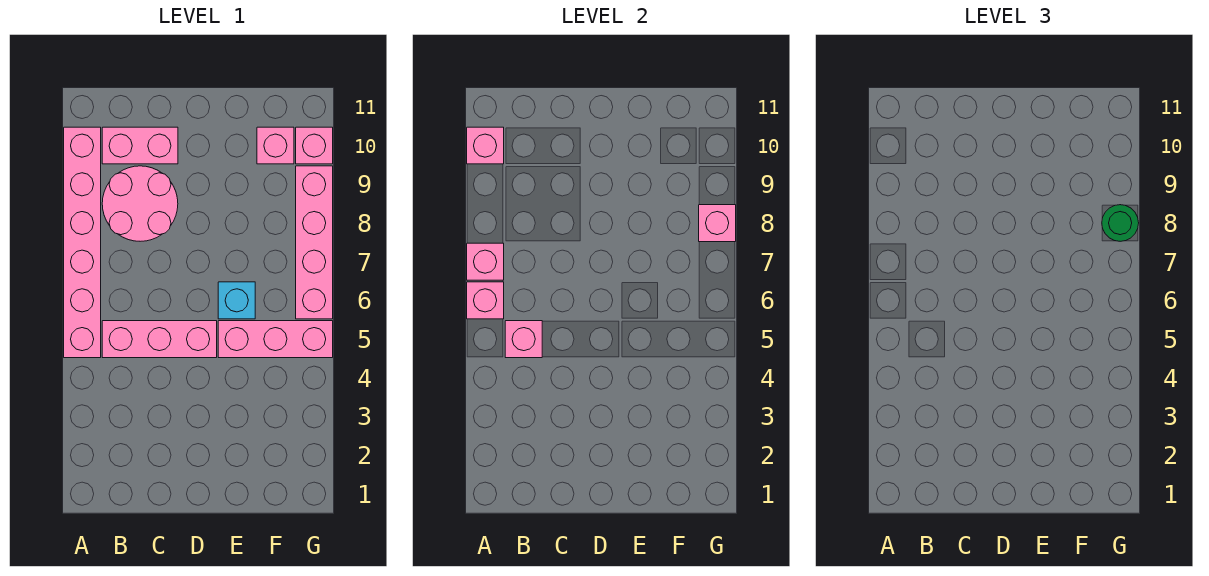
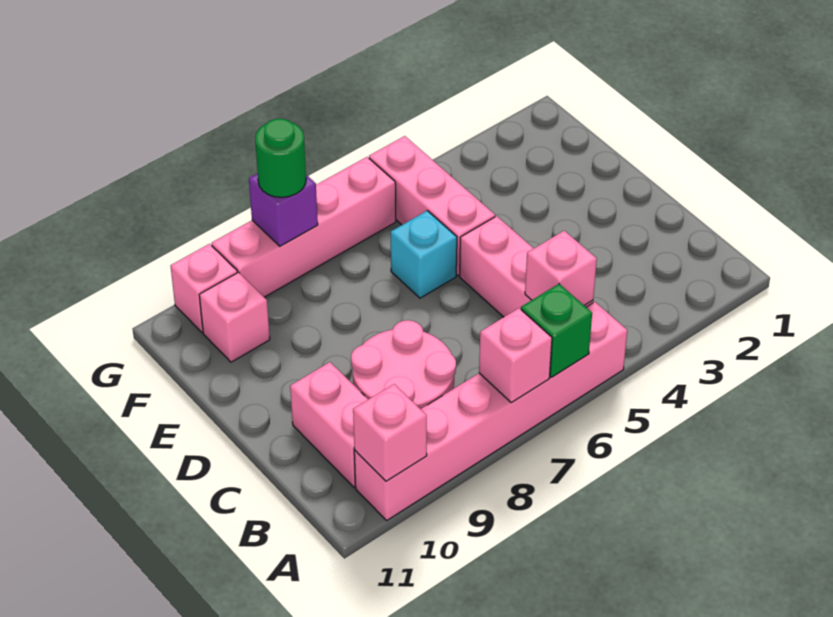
pink brick A6 level 2 -> green brick A6 level 2
pink brick G8 level 2 -> purple brick G8 level 2

